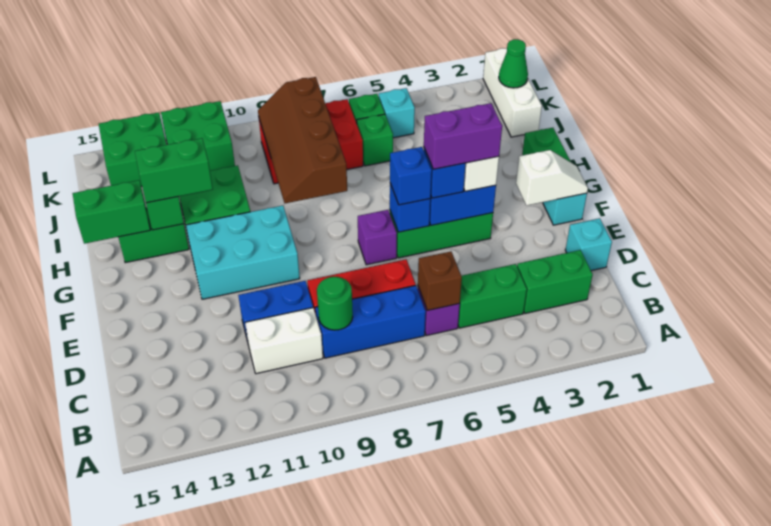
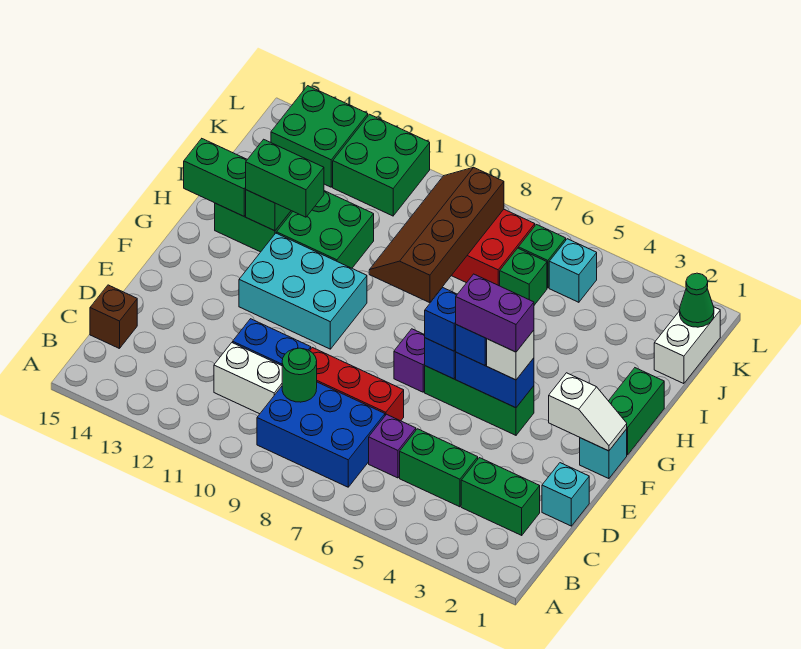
brown brick C6 level 2 -> brown brick C15 level 1
blue brick C7:C9 level 1 -> blue brick B7:C9 level 1
white brick J1:L1 level 1 -> white brick J1:K1 level 1

